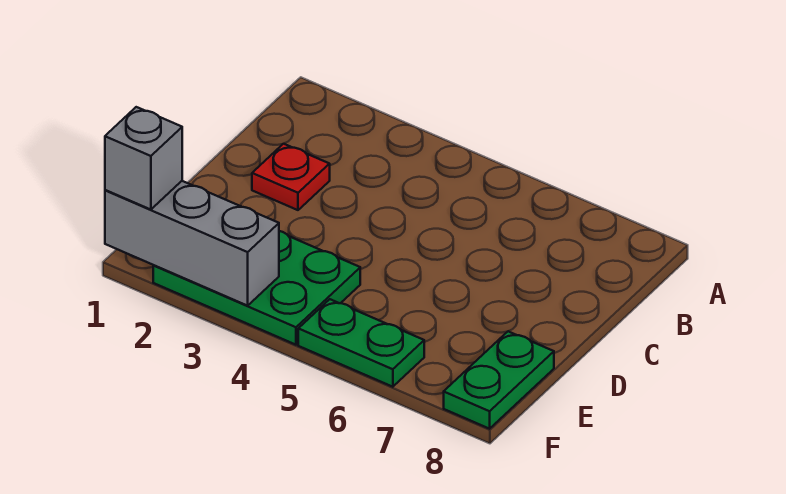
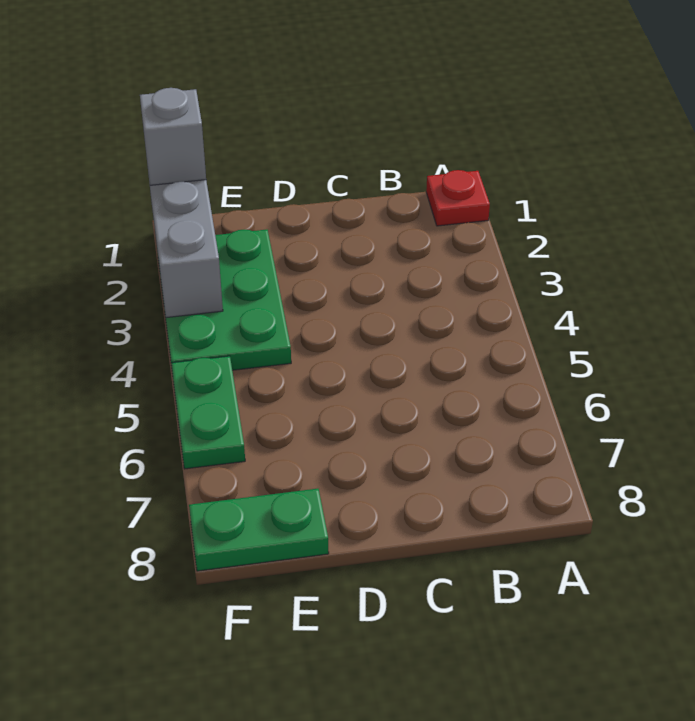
red plate C2 level 1 -> red plate A1 level 1

